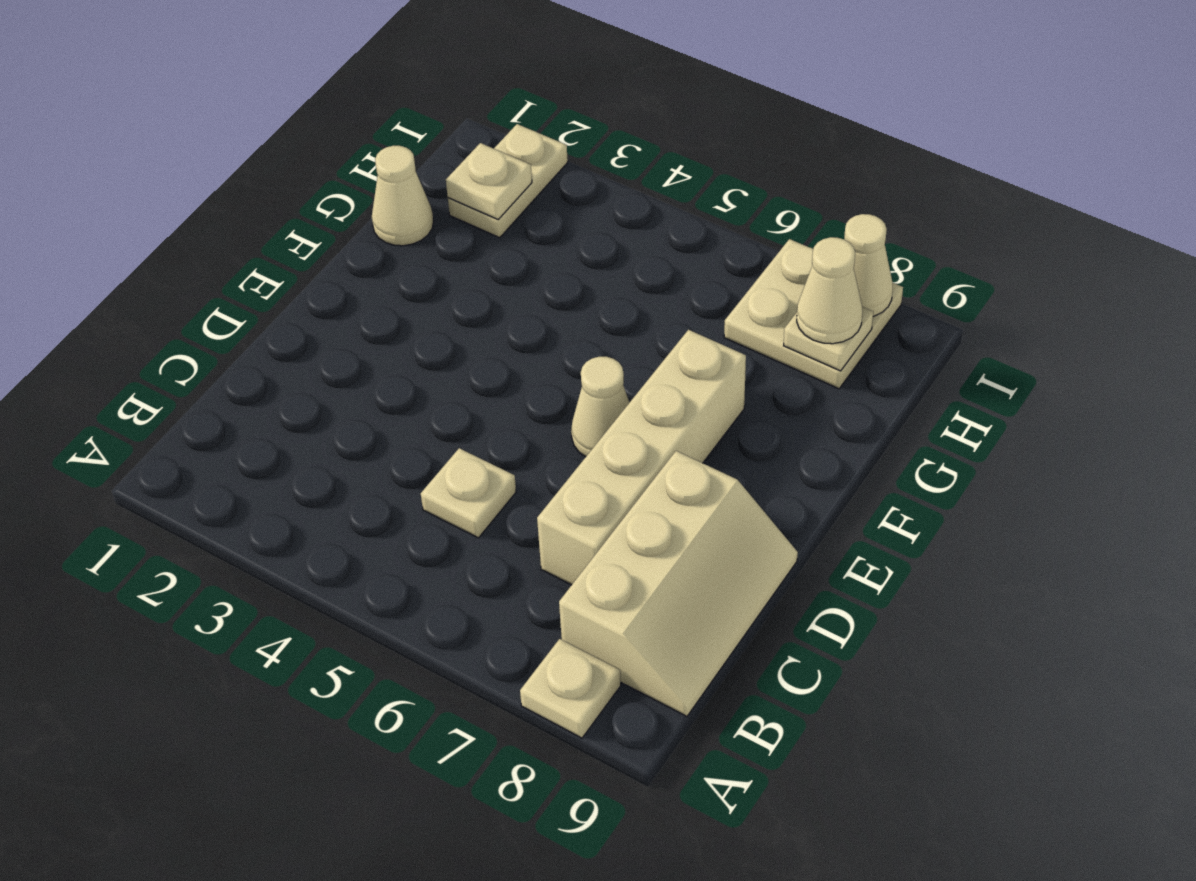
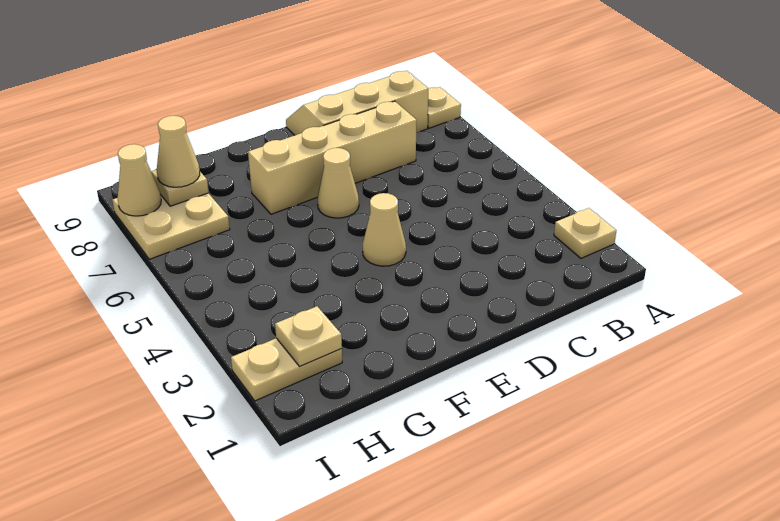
tan plate C5 level 1 -> tan plate A2 level 1
tan cone G1 level 1 -> tan cone E4 level 1

